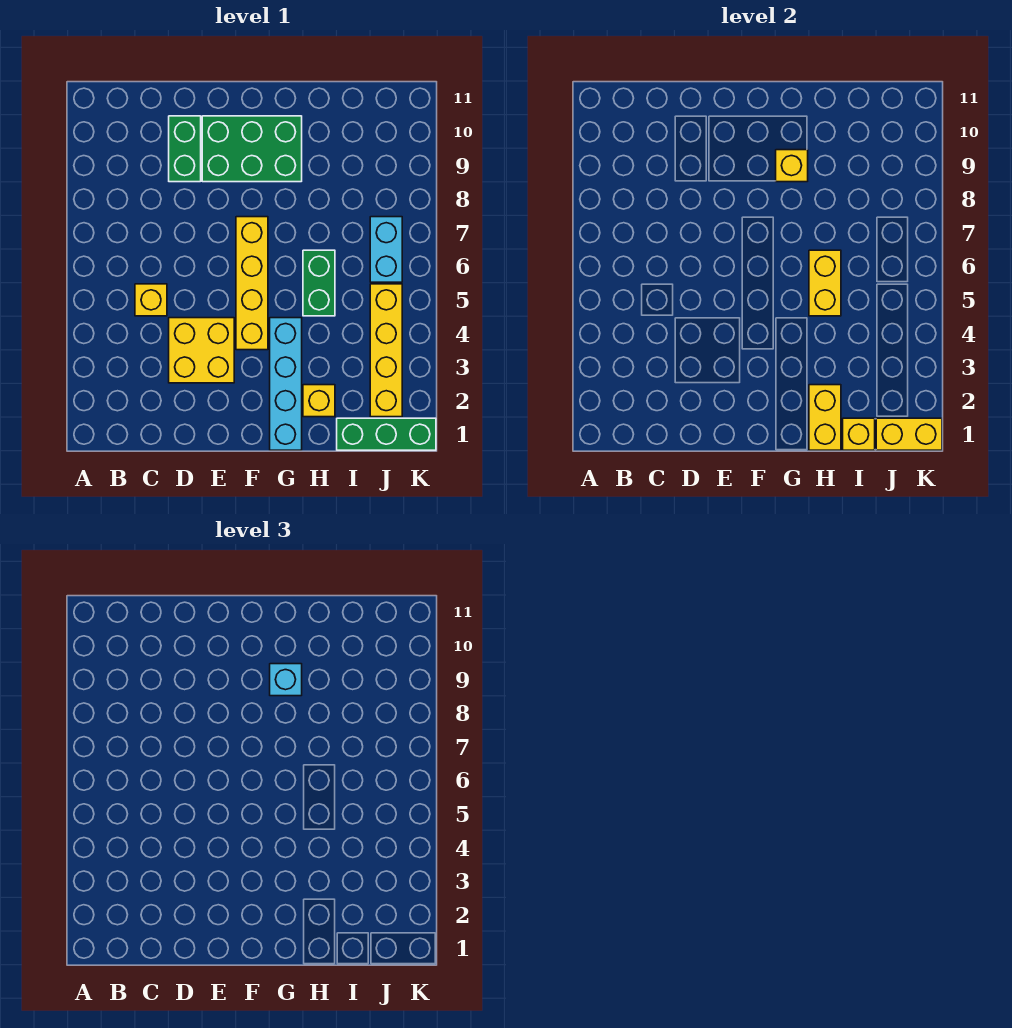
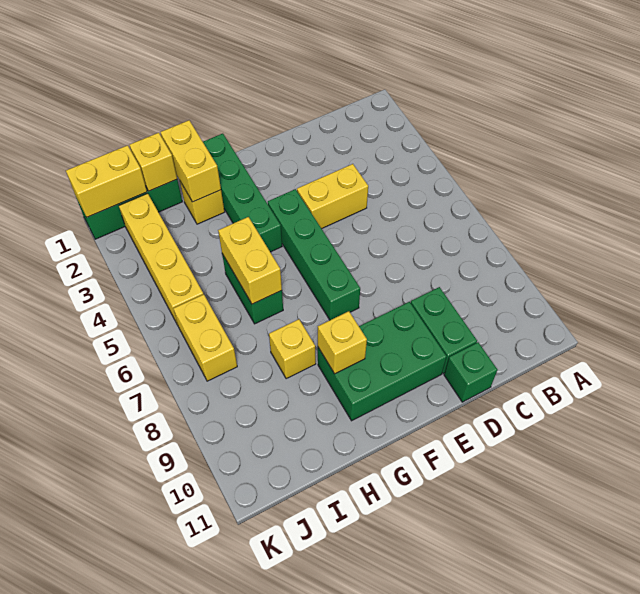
yellow brick C5 level 1 -> yellow brick H8 level 1
yellow brick D3:E4 level 1 -> yellow brick D4:E4 level 1
none -> green brick D11 level 1
yellow brick F4:F7 level 1 -> green brick F4:F7 level 1
cyan brick G1:G4 level 1 -> green brick G1:G4 level 1
cyan brick G9 level 3 -> none
cyan brick J6:J7 level 1 -> yellow brick J6:J7 level 1

